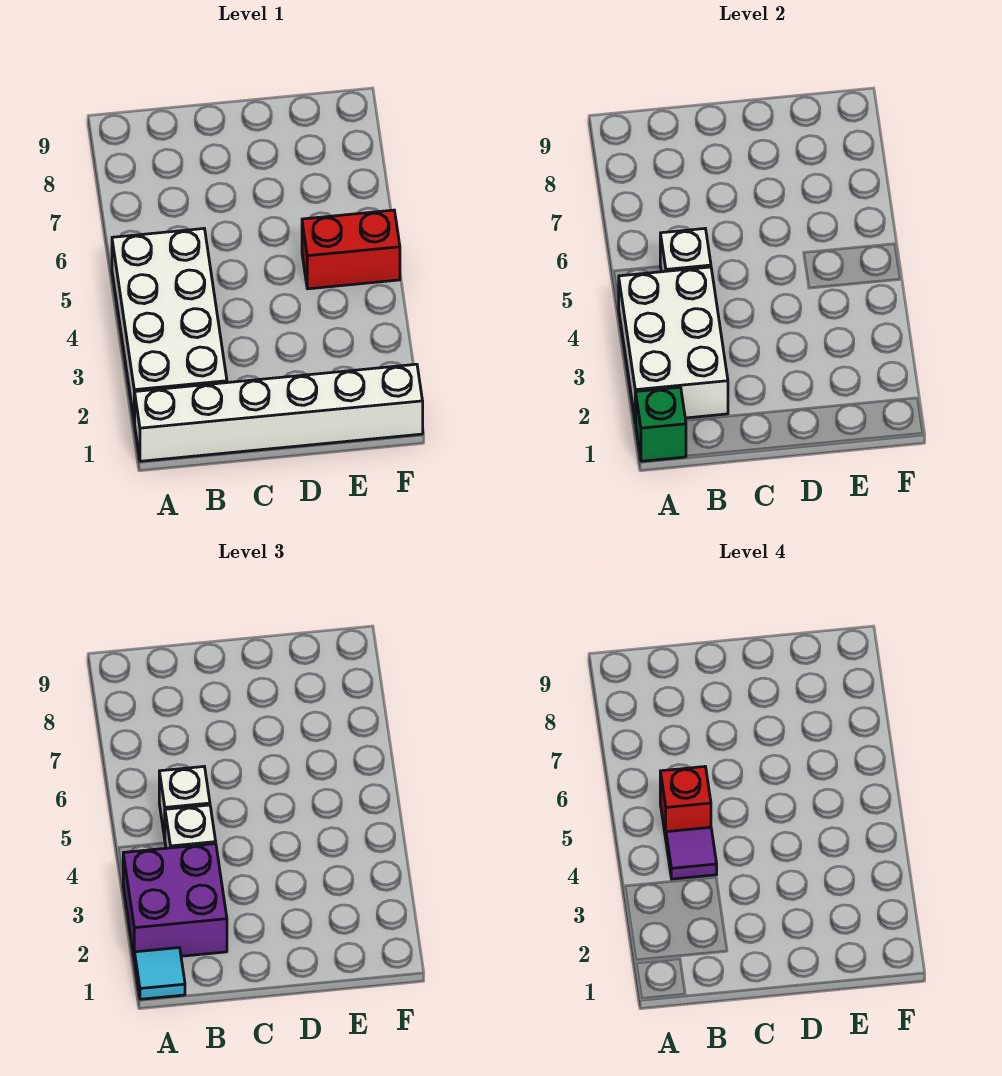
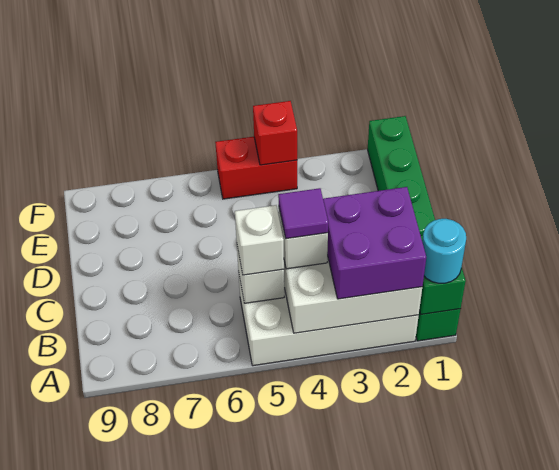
white brick A1:F1 level 1 -> green brick A1:F1 level 1
cyan tile A1 level 3 -> cyan round brick A1 level 3
red brick B5 level 4 -> red brick F4 level 2
red brick E5:F5 level 1 -> red brick F4:F5 level 1

